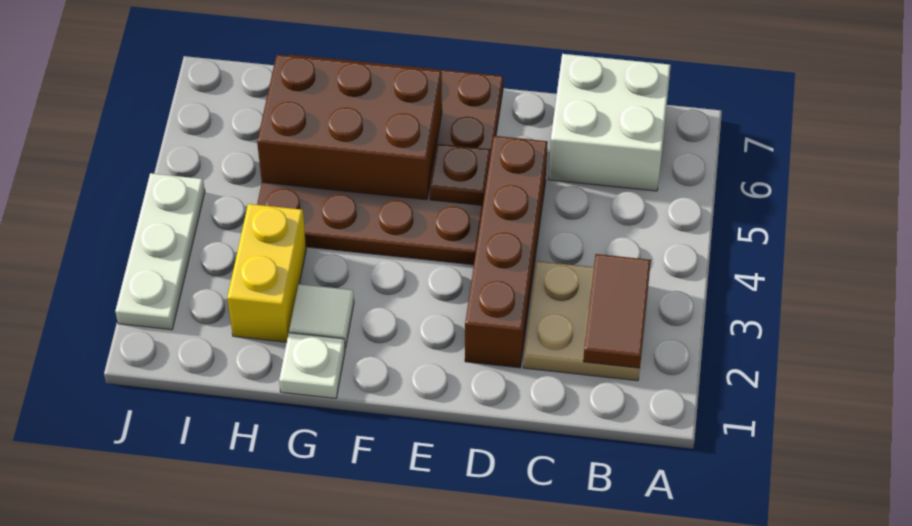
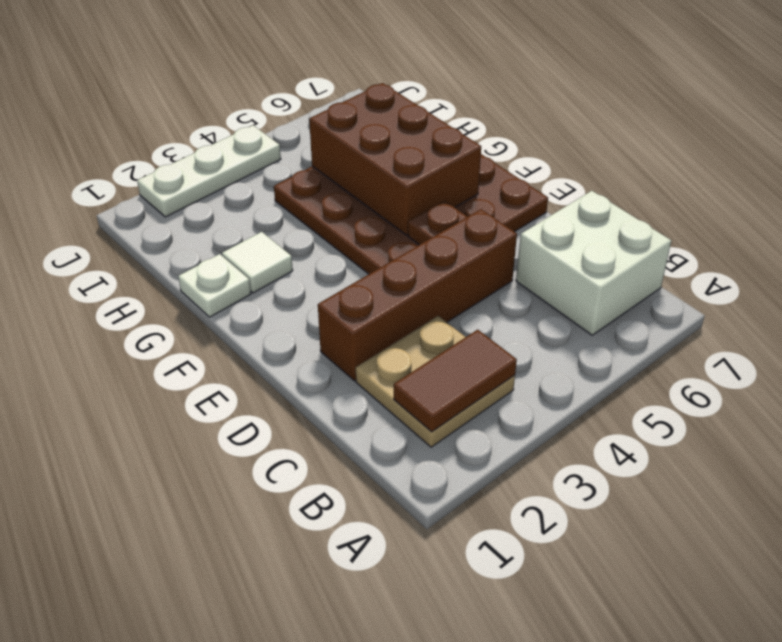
yellow brick H2:H3 level 1 -> none

